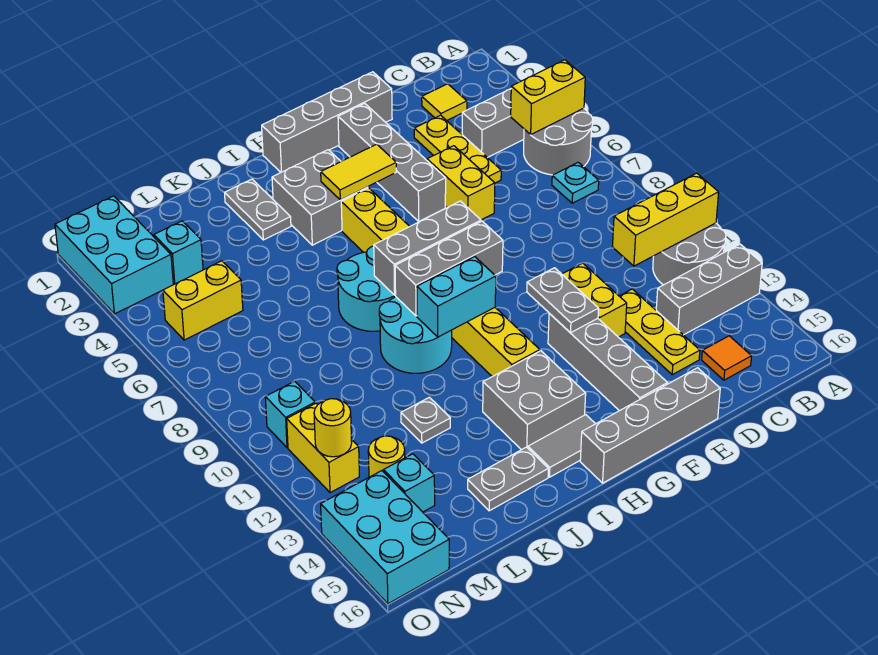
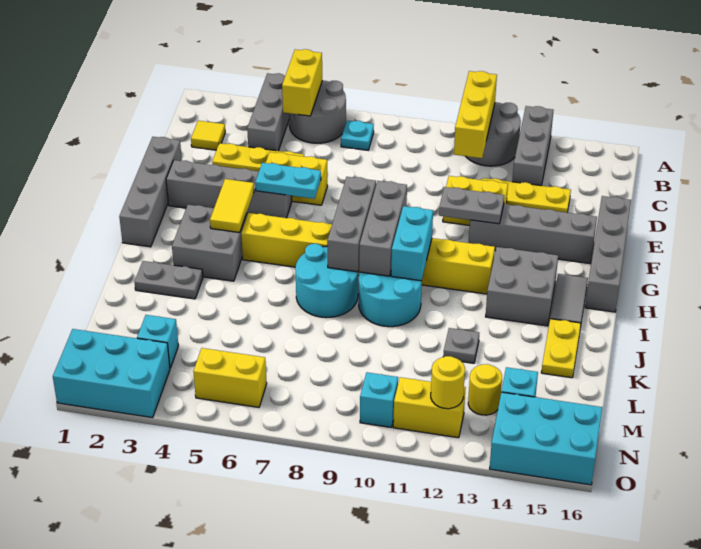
orange tile C15 level 1 -> none
none -> cyan plate F5:F6 level 2
grey plate J15:K15 level 1 -> yellow plate J15:K15 level 1
yellow brick M5:N5 level 1 -> yellow brick N5:N6 level 1

